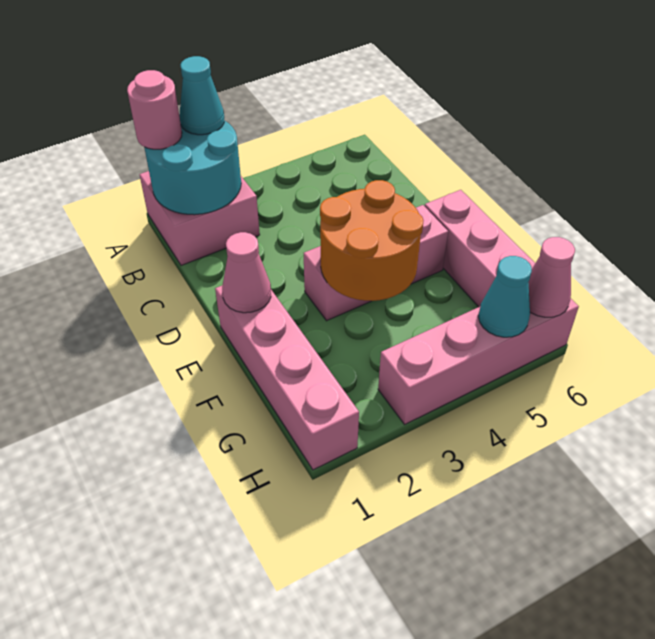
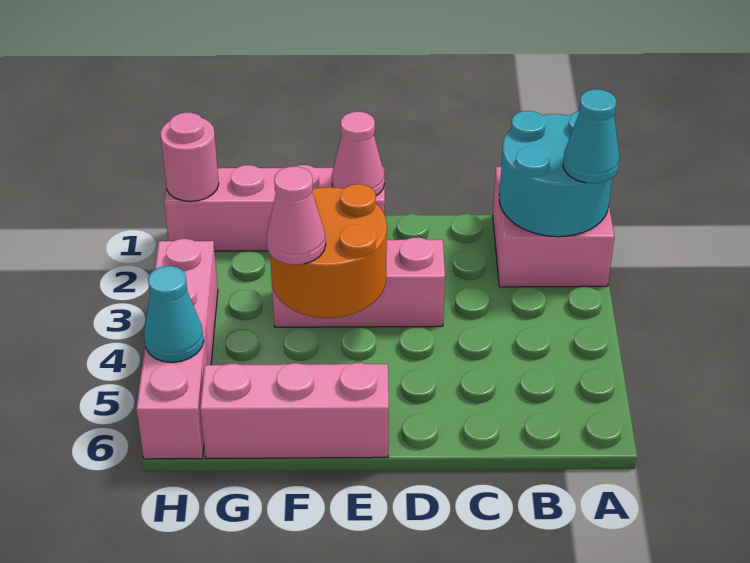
pink round brick A1 level 3 -> pink round brick H1 level 2
pink brick E3:E5 level 1 -> pink brick D3:F3 level 1
pink cone H6 level 2 -> pink cone F4 level 3

